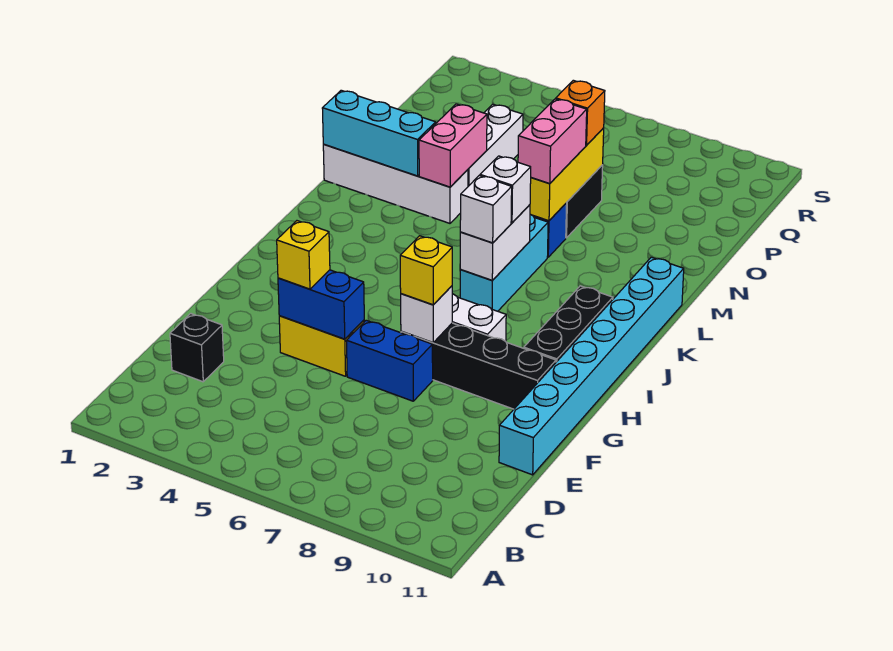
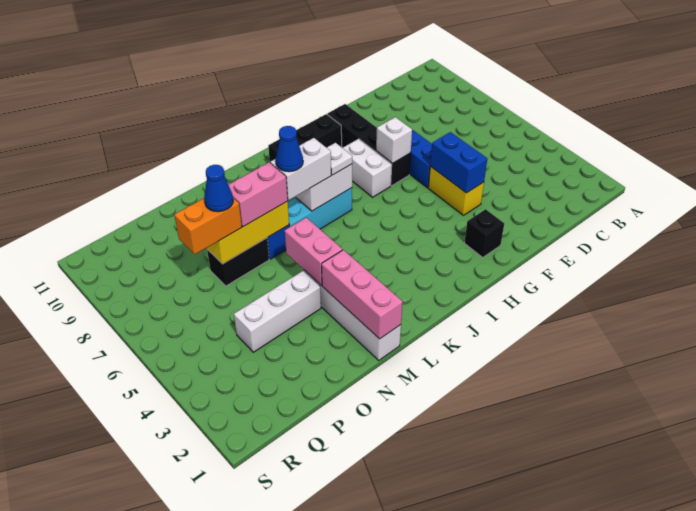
black brick D2 level 1 -> black brick G2 level 1
cyan brick E11:L11 level 1 -> none
yellow brick F4 level 3 -> none
yellow brick G7 level 3 -> none
white brick J7 level 3 -> white plate J7 level 3
white brick K7 level 3 -> white brick K7:L7 level 3
none -> blue cone L7 level 4
cyan brick M1:M3 level 2 -> pink brick M1:M3 level 2
pink brick M4:N4 level 2 -> pink brick M4:M5 level 2
orange brick O7 level 3 -> orange brick O7:P7 level 3
none -> blue cone O7 level 4

